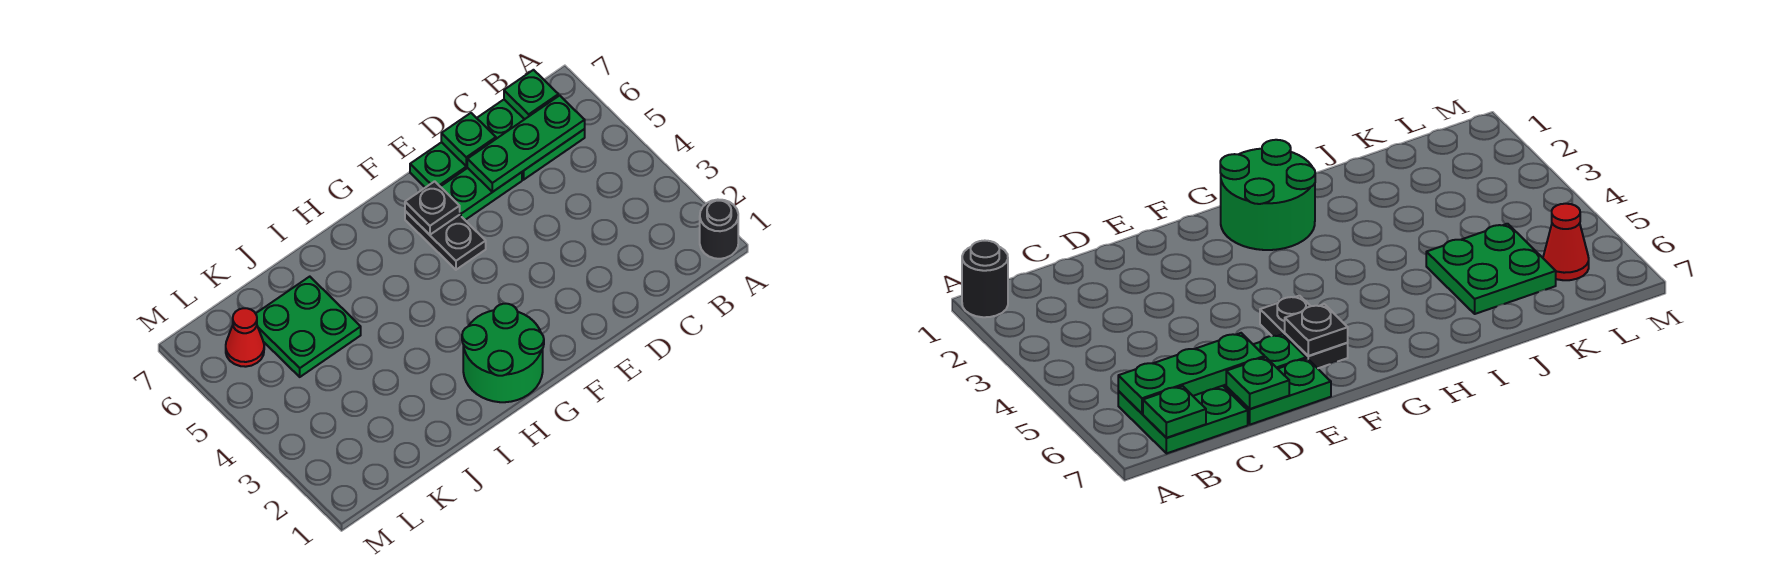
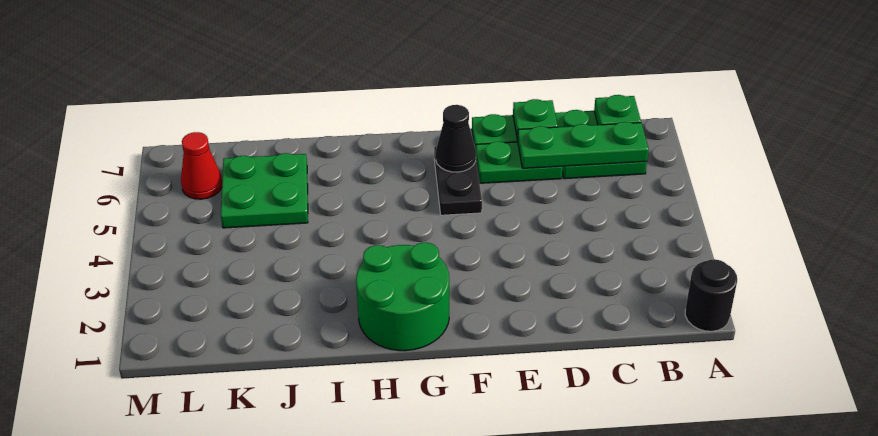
black plate F6 level 2 -> black cone F6 level 2

